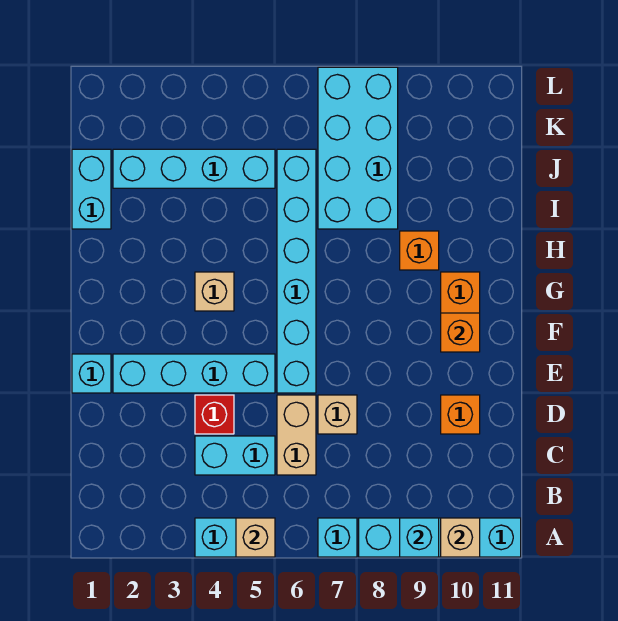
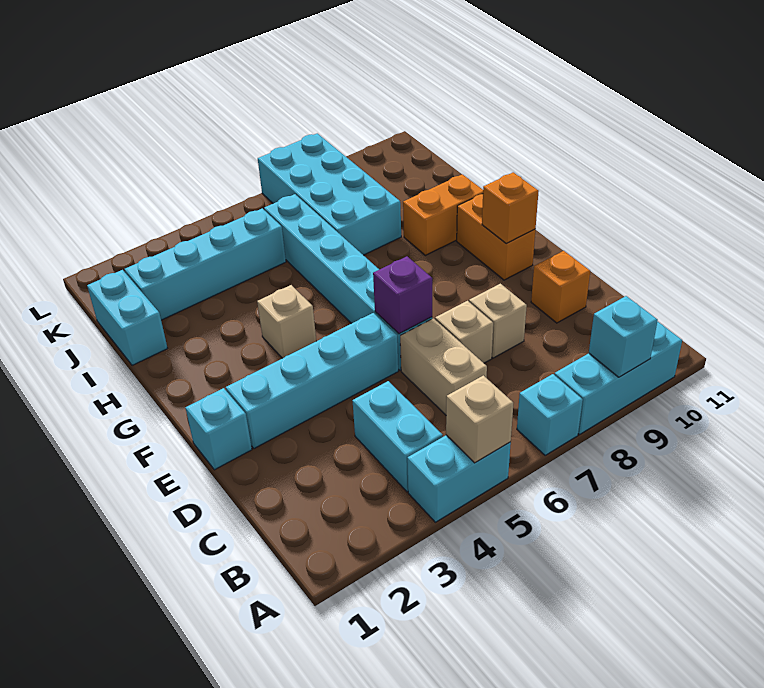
cyan brick A8:A11 level 1 -> cyan brick A8:A10 level 1
tan brick A10 level 2 -> tan brick D8 level 1
cyan brick C4:C5 level 1 -> cyan brick B4:C4 level 1
red brick D4 level 1 -> none
none -> purple brick E6 level 2
orange brick H9 level 1 -> orange brick H9:H10 level 1

